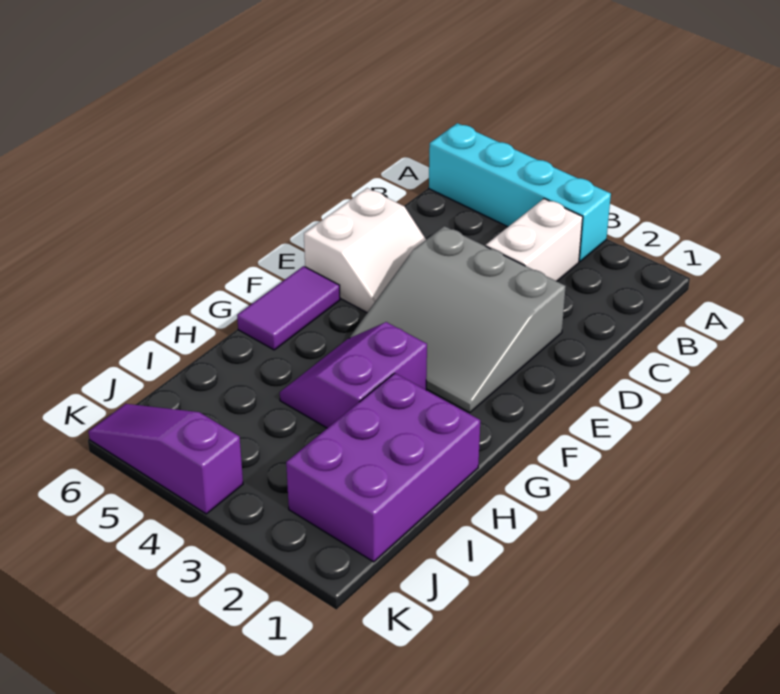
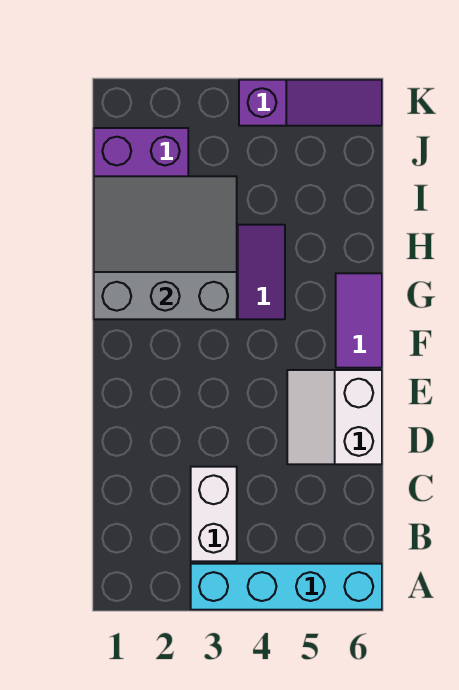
grey slope D2:F4 level 1 top D -> grey slope G1:I3 level 2 top G

